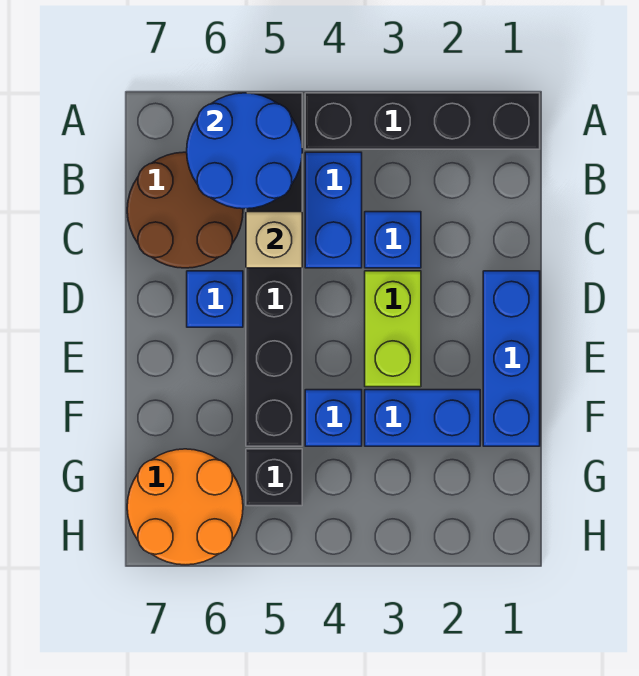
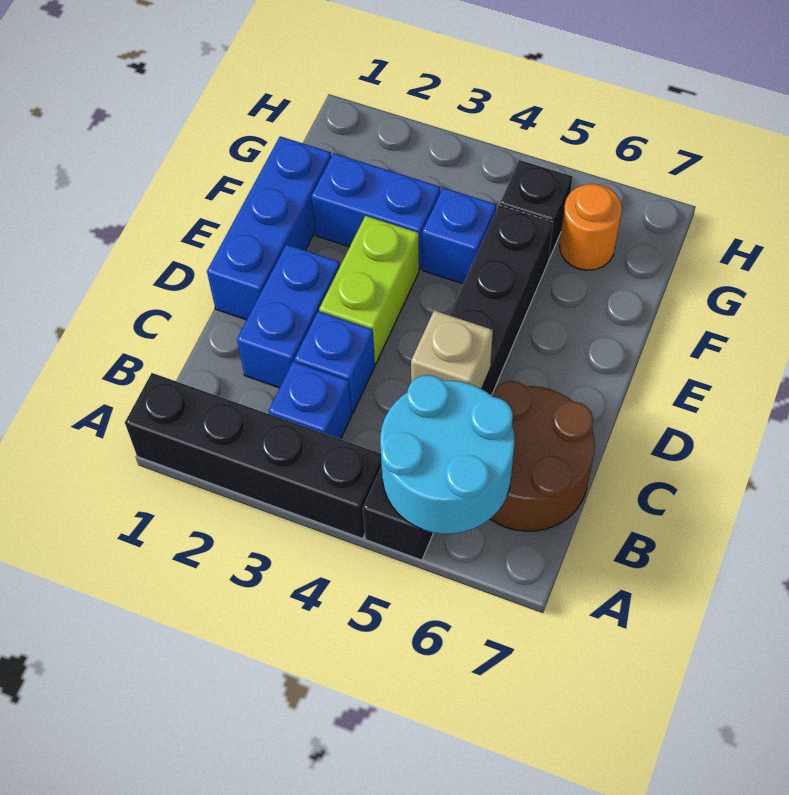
blue round brick A5:B6 level 2 -> cyan round brick A5:B6 level 2
blue brick B4:C4 level 1 -> blue brick C2:D2 level 1
blue brick D6 level 1 -> blue brick B3 level 1
orange round brick G6:H7 level 1 -> orange round brick G6 level 1

